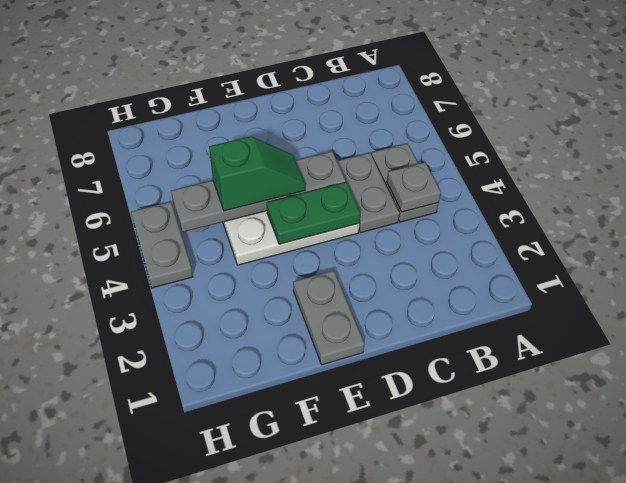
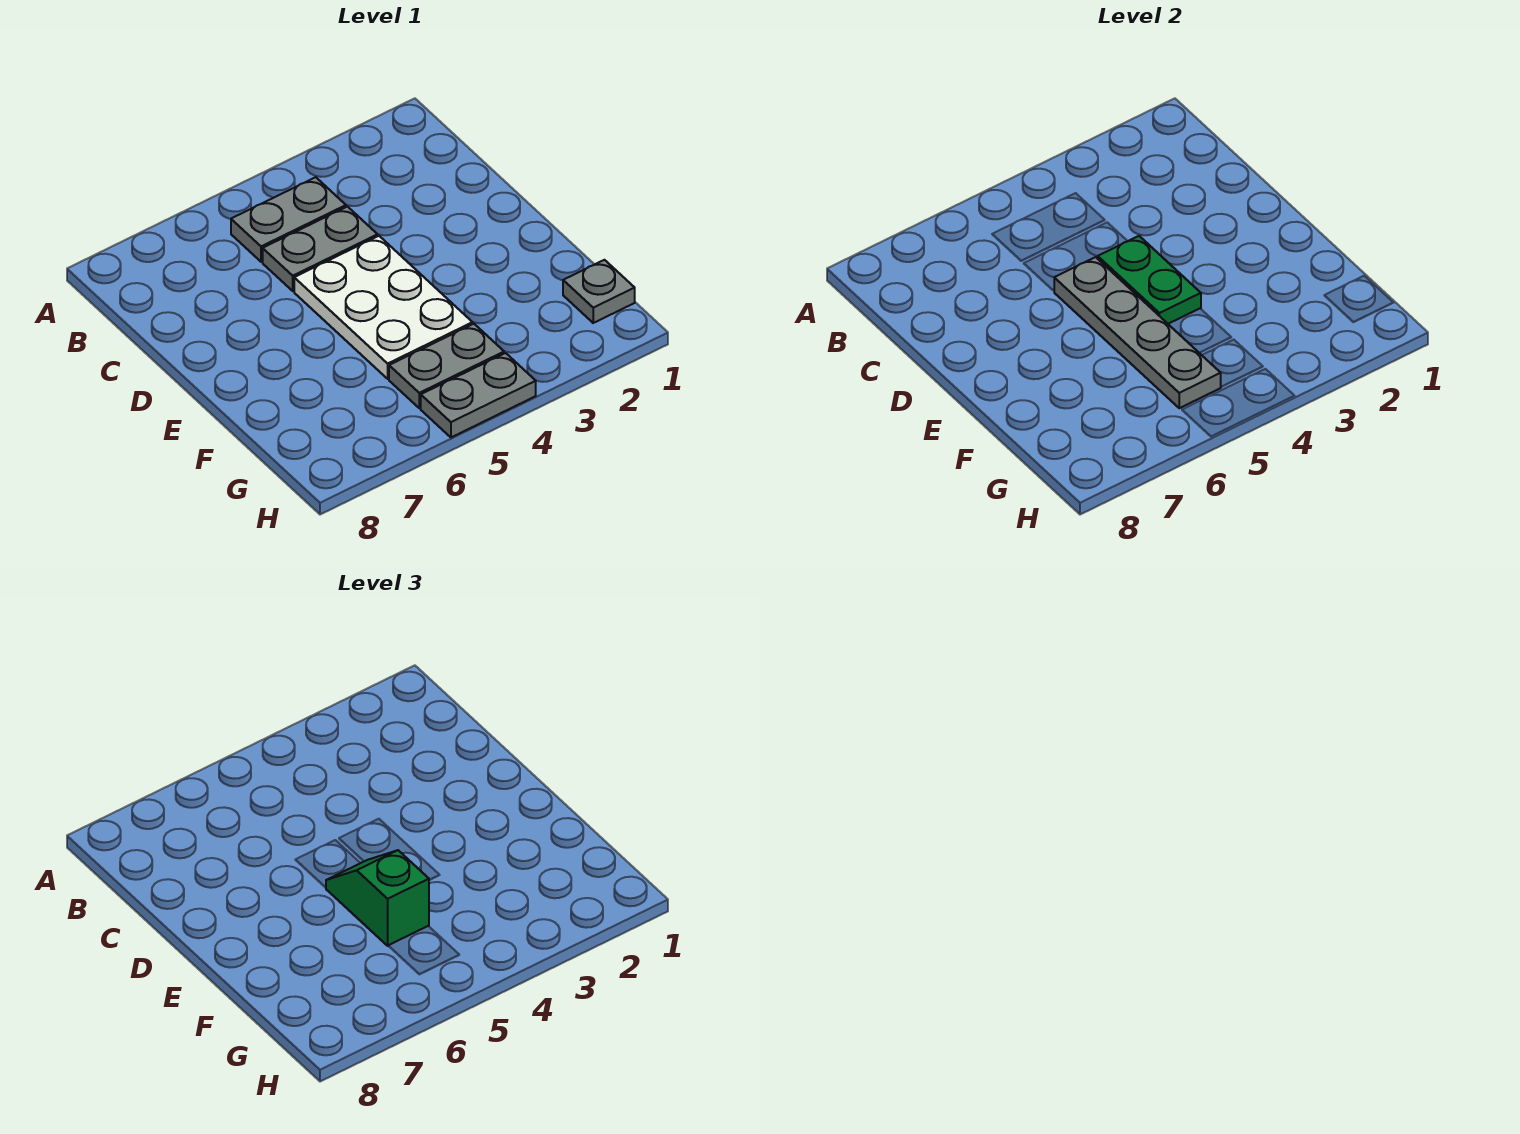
grey plate B4 level 2 -> grey plate G1 level 1
grey plate E1:E2 level 1 -> grey plate G4:G5 level 1

